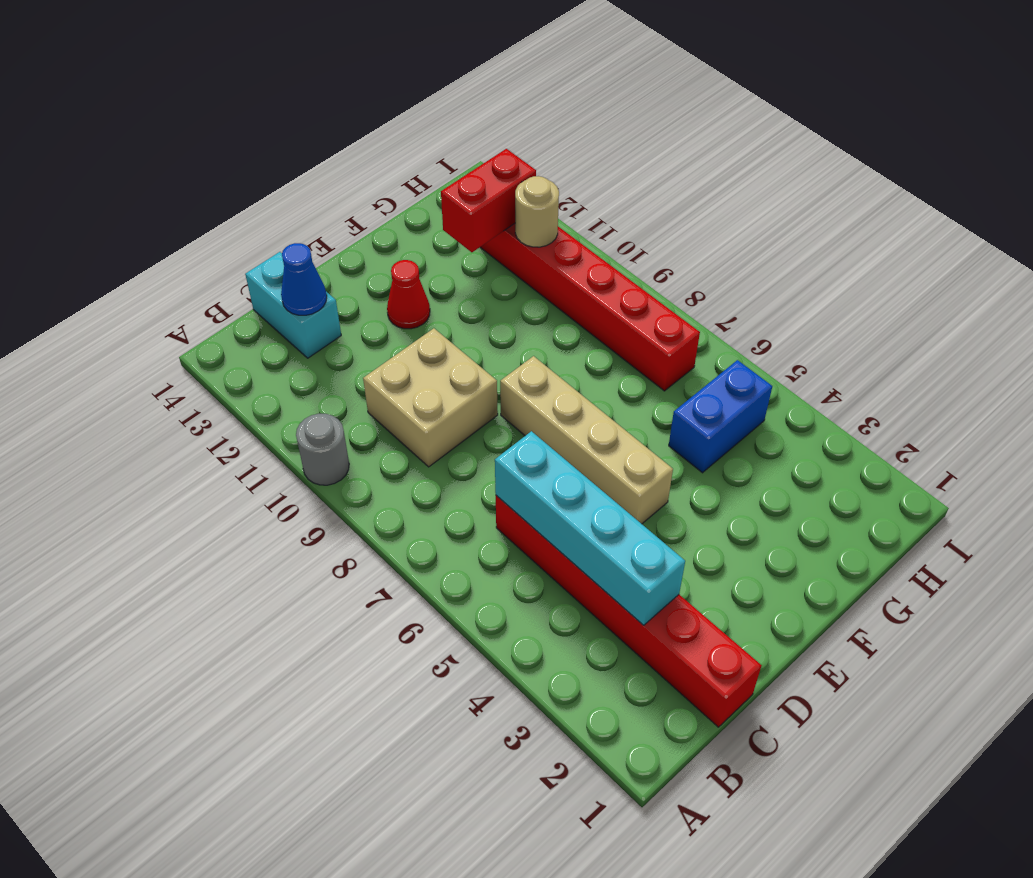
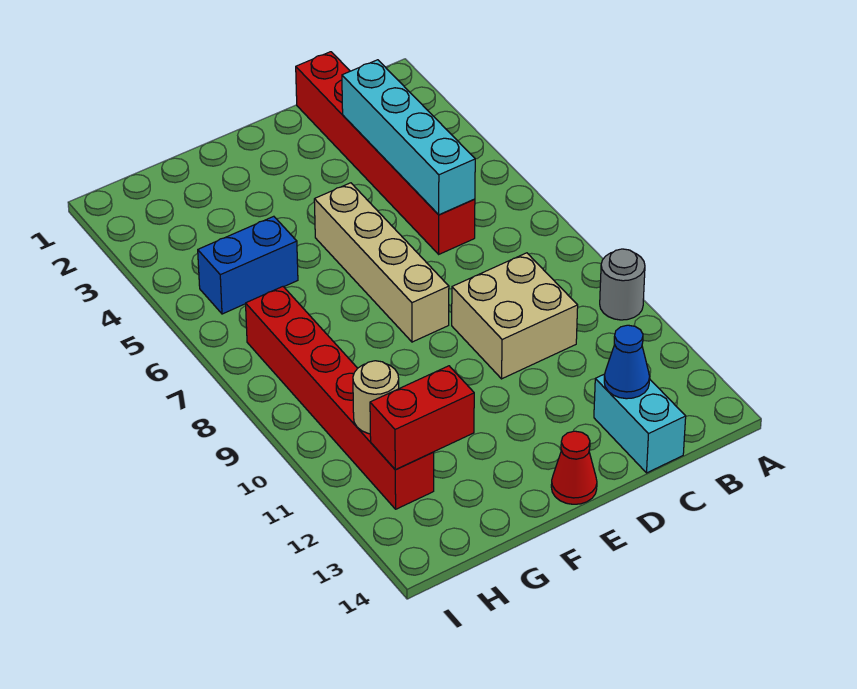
red cone E12 level 1 -> red cone E14 level 1

